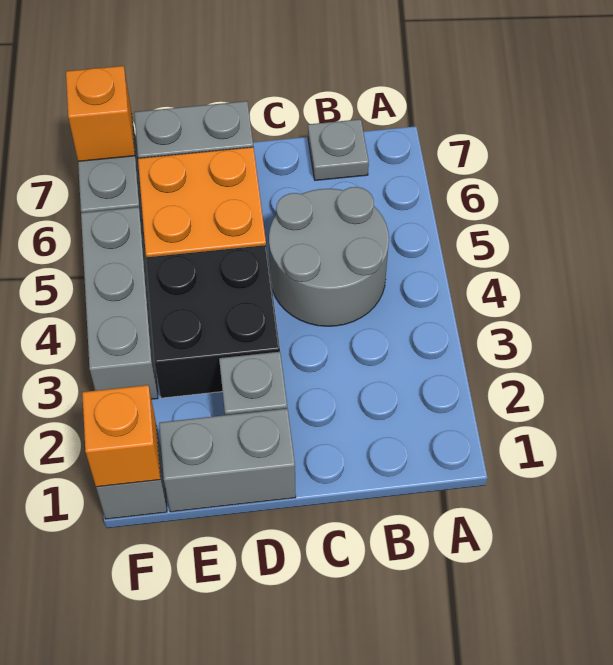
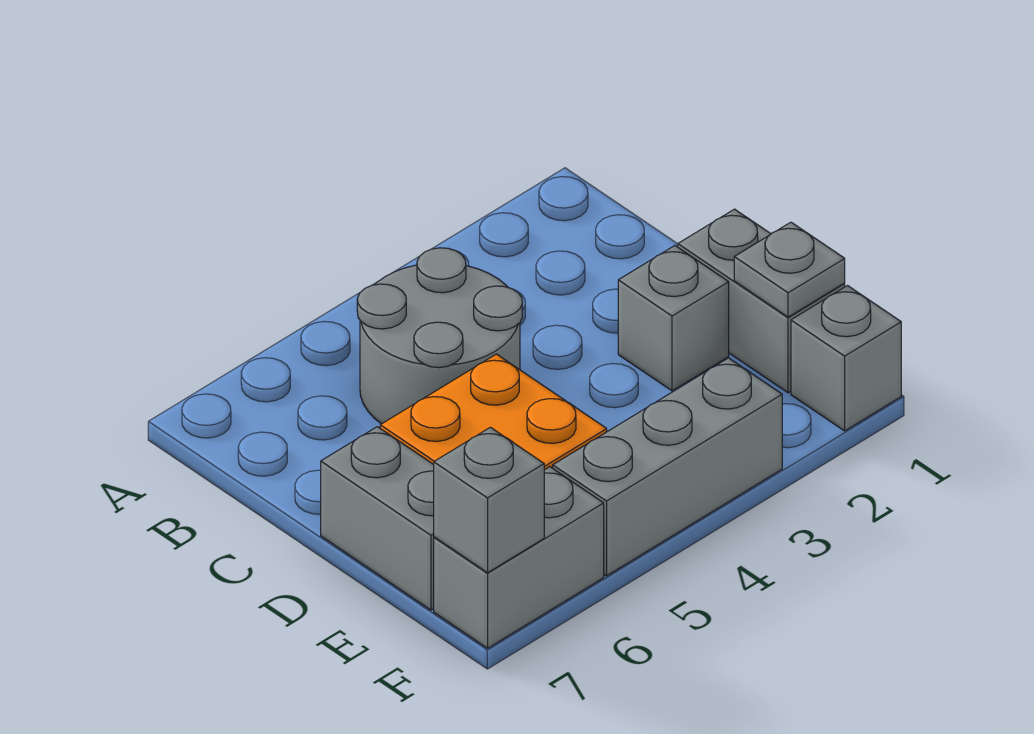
grey plate B7 level 1 -> grey plate E1 level 2
black brick D3:E4 level 1 -> none
orange brick F1 level 2 -> none
orange brick F7 level 2 -> grey brick F7 level 2

